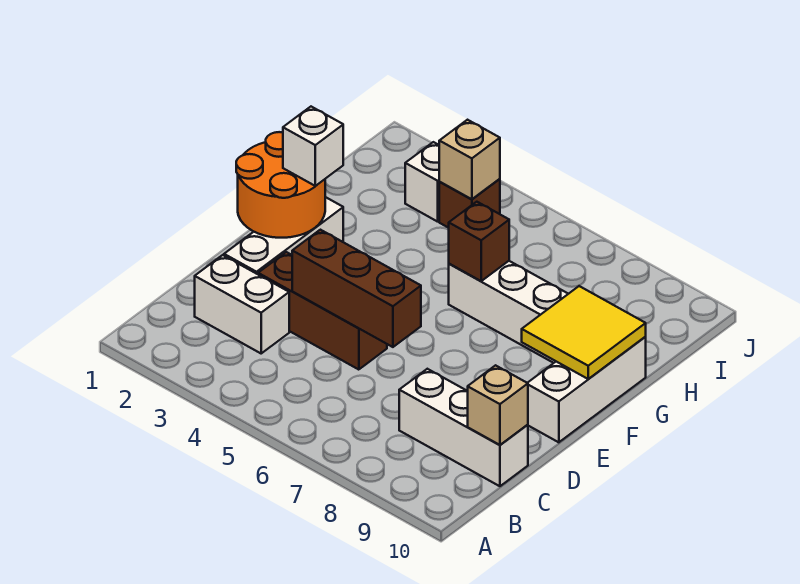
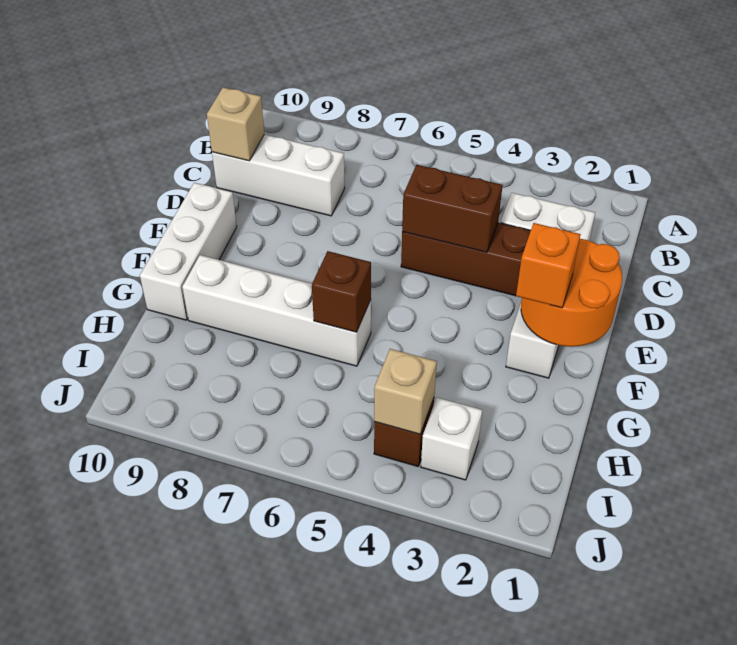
brown brick D4:D6 level 2 -> brown brick D4:D5 level 2
white brick F2 level 3 -> orange brick F2 level 3
yellow tile F9:G10 level 2 -> none

